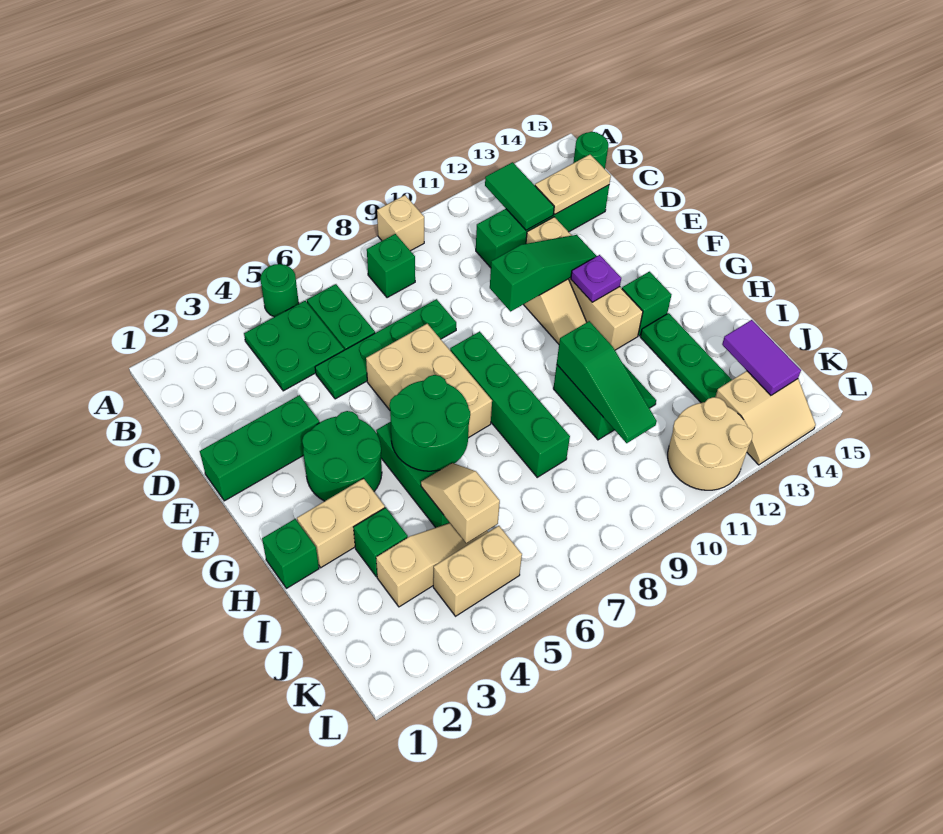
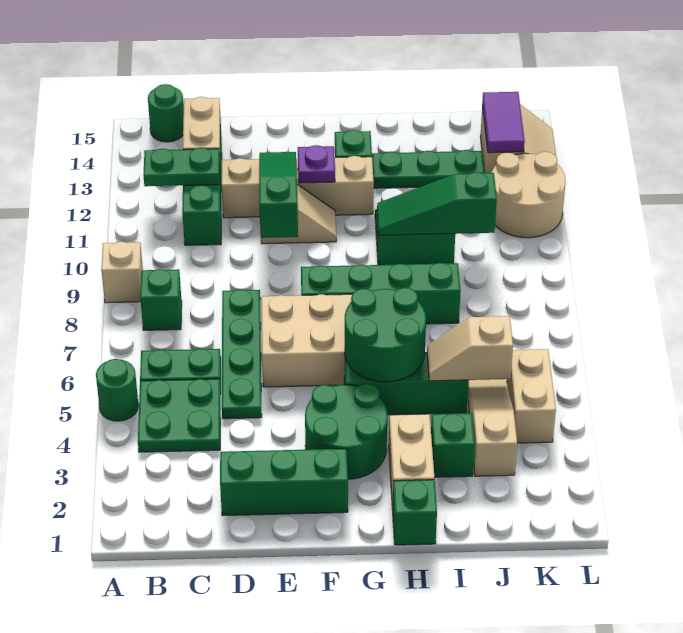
green tile B12:C12 level 2 -> green plate B12:C12 level 2
green brick E1:E3 level 1 -> green brick D2:F2 level 1
green slope H10:J10 level 2 top H -> green slope H10:J10 level 2 top J
purple tile J14:K14 level 2 -> purple tile K13:K14 level 2

